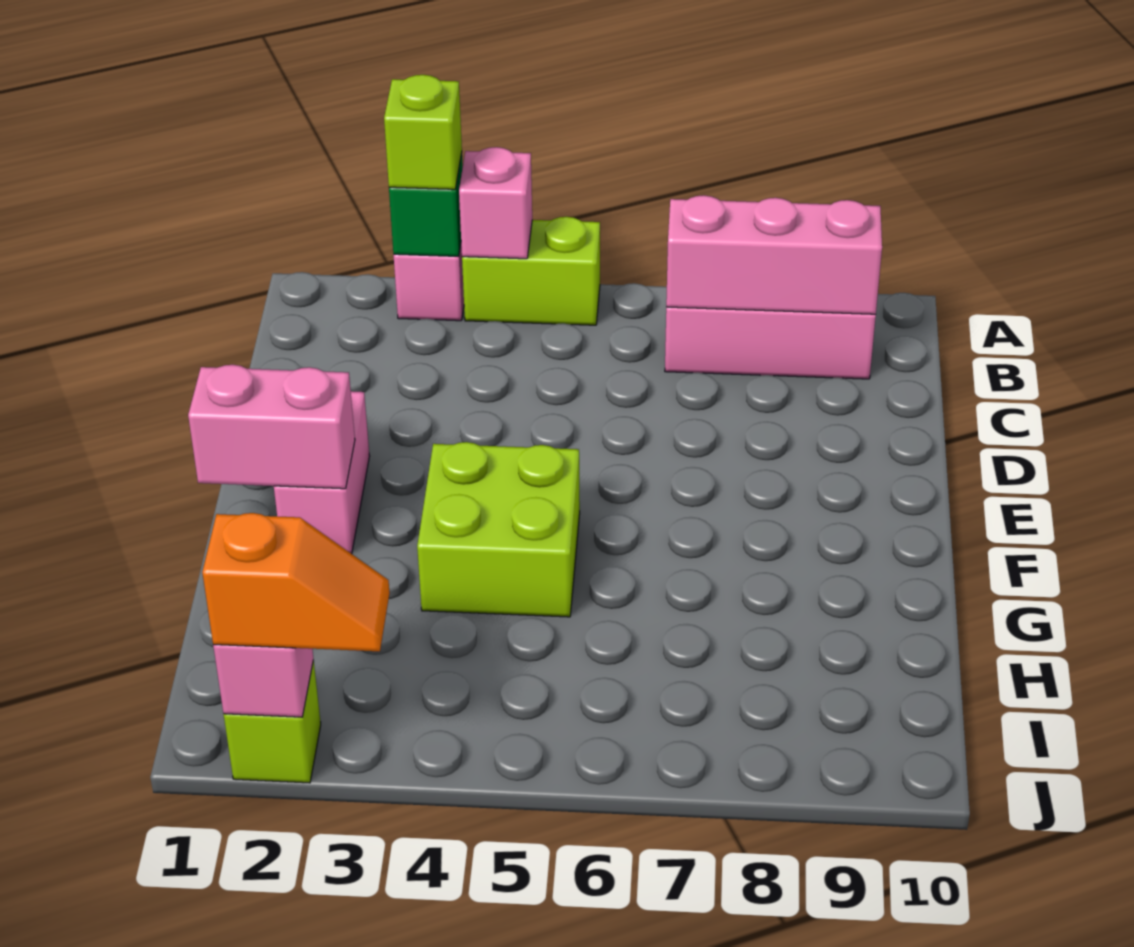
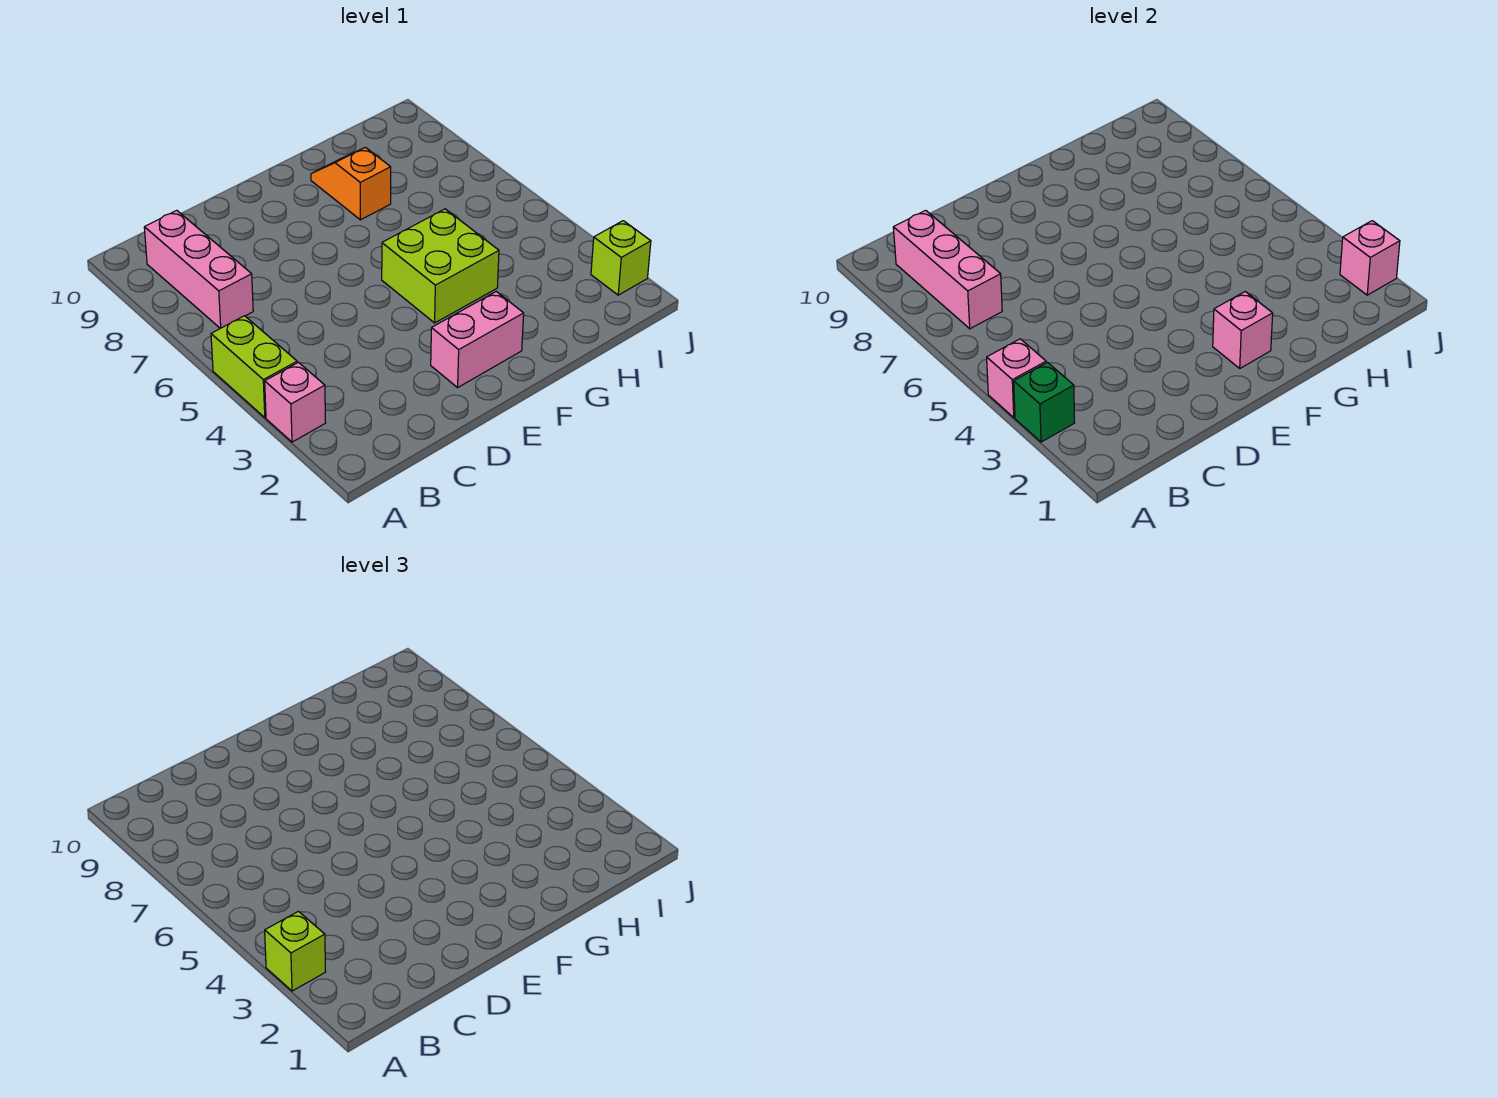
pink brick F1:F2 level 2 -> pink brick F2 level 2
orange slope J2:J3 level 3 top 2 -> orange slope G8:G9 level 1 top 8

